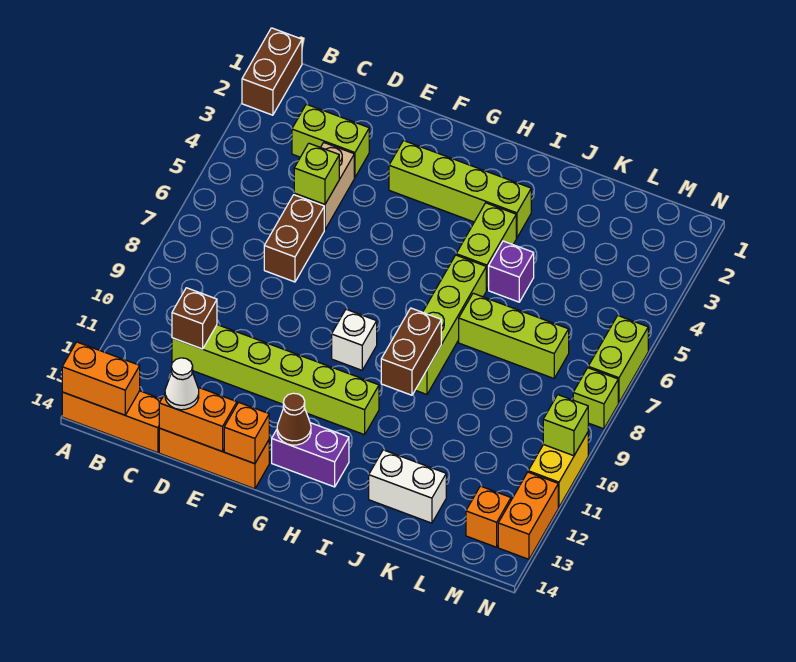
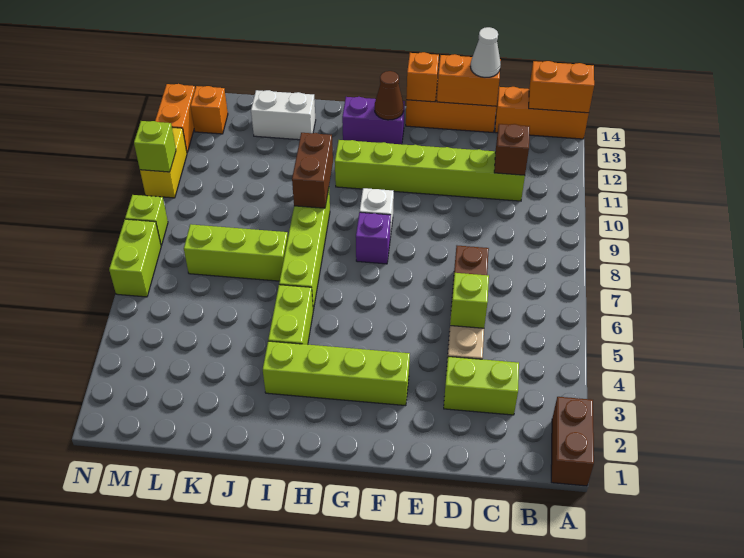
purple brick J5 level 1 -> purple brick G8 level 1

